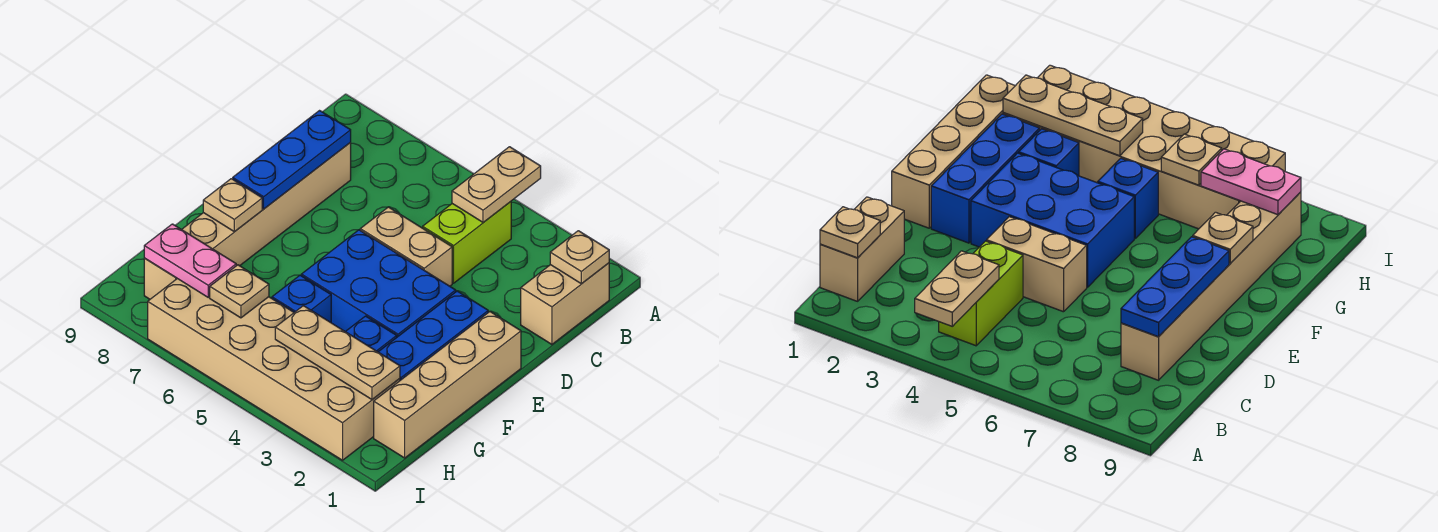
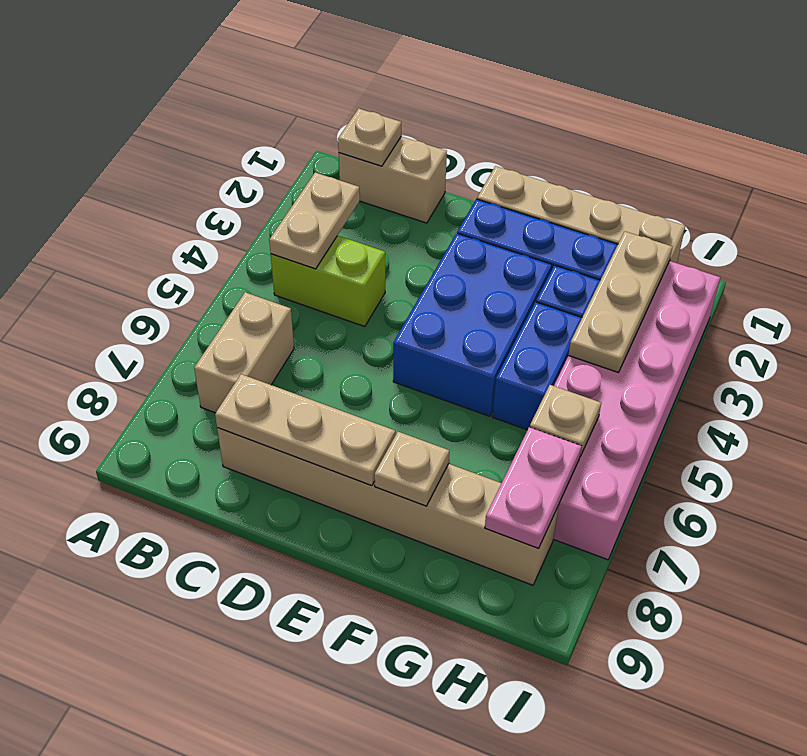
tan plate A4:B4 level 2 -> tan plate B3:B4 level 2
blue plate C8:E8 level 2 -> tan plate C8:E8 level 2
tan brick D4:D5 level 1 -> tan brick B6:B7 level 1
blue brick G5 level 1 -> blue brick G4:G5 level 1
tan brick H2:I7 level 1 -> pink brick H2:I7 level 1

